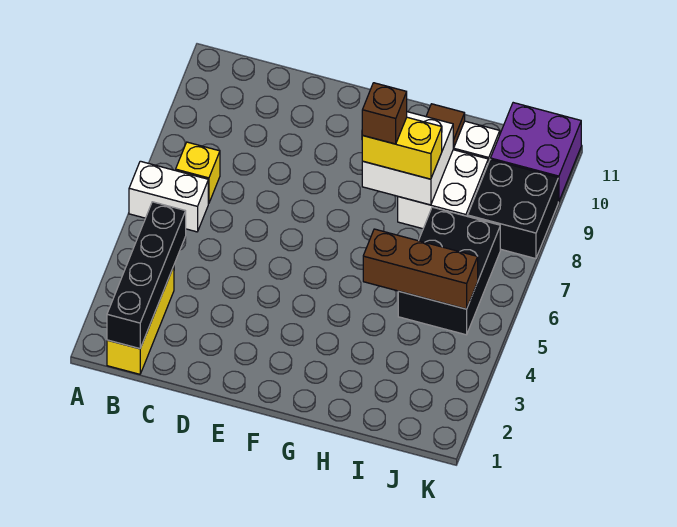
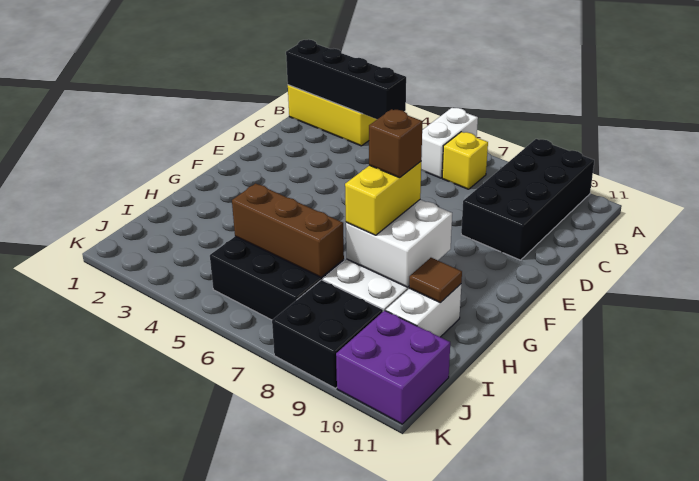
none -> black brick A9:D10 level 1
brown brick H5:J5 level 2 -> brown brick I5:I7 level 2

